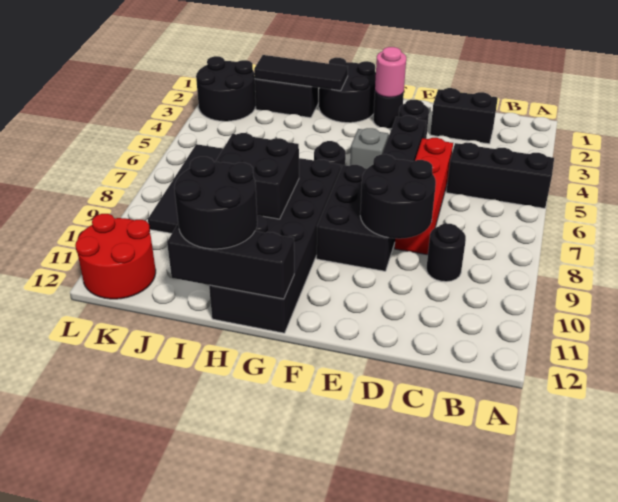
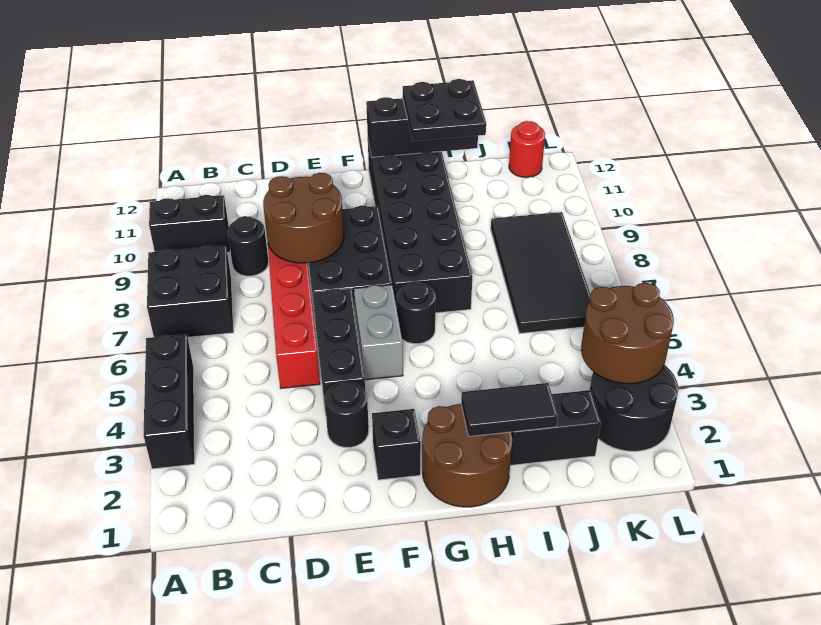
black brick A5:C5 level 1 -> black brick A3:A5 level 1
black brick C2:D2 level 1 -> black brick A10:B10 level 1
black round brick D8:E9 level 2 -> brown round brick D8:E9 level 2
black round brick F2 level 1 -> black brick F2 level 1
pink round brick F2 level 2 -> none
grey brick F5 level 1 -> grey brick F5:F6 level 1
black round brick G1:H2 level 1 -> brown round brick G1:H2 level 1
black tile H2:J2 level 2 -> black tile H2:I2 level 2
black brick H8:I9 level 2 -> black brick A7:B8 level 1
black round brick H11:I12 level 3 -> black plate H11:I12 level 3
none -> brown round brick K3:L4 level 2
red round brick K11:L12 level 1 -> red round brick K12 level 1

